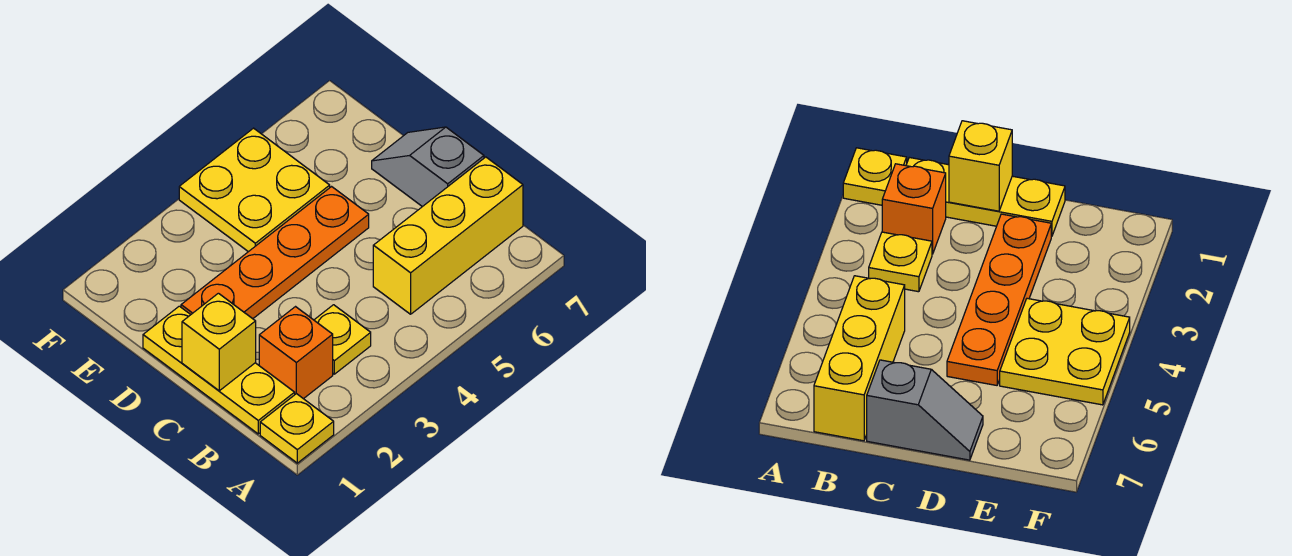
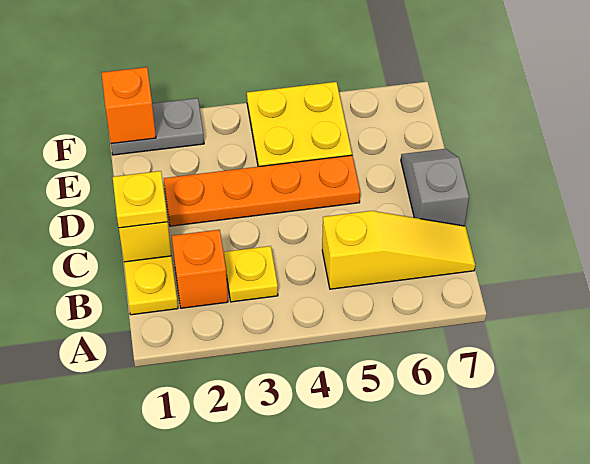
yellow plate A1 level 1 -> yellow plate C1 level 3
yellow brick B5:B7 level 1 -> yellow slope B5:B7 level 1 top 5
none -> grey plate F1:F2 level 1
none -> orange brick F1 level 2

